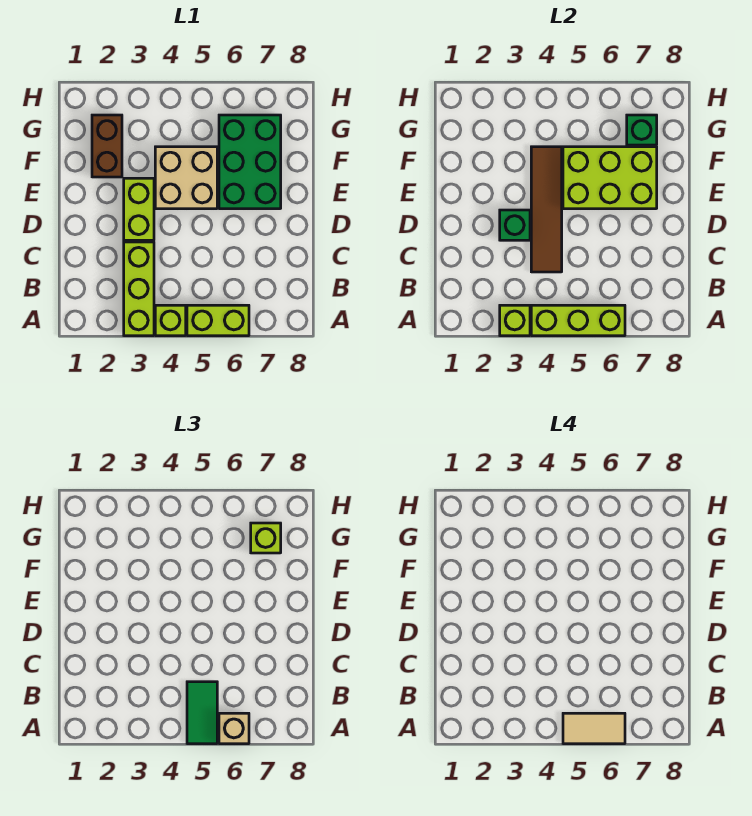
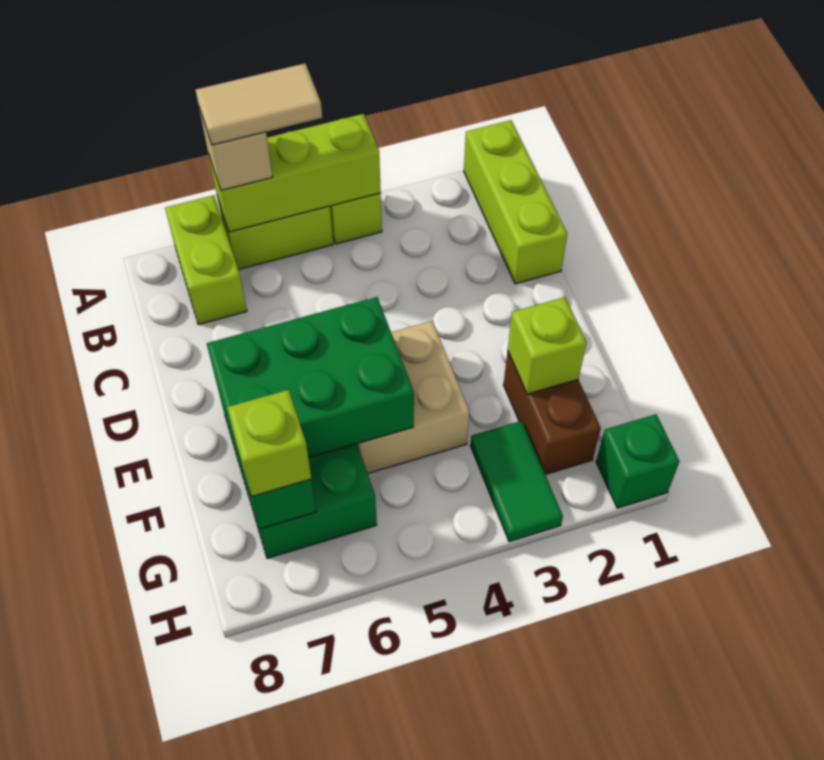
lime brick A3:C3 level 1 -> lime brick A1:C1 level 1
lime brick A3 level 2 -> lime brick F2 level 2
green tile A5:B5 level 3 -> green tile G3:H3 level 1
brown tile C4:F4 level 2 -> none
lime brick D3:E3 level 1 -> lime brick A7:B7 level 1
green brick D3 level 2 -> green brick H1 level 1
lime brick E5:F7 level 2 -> green brick E5:F7 level 2

